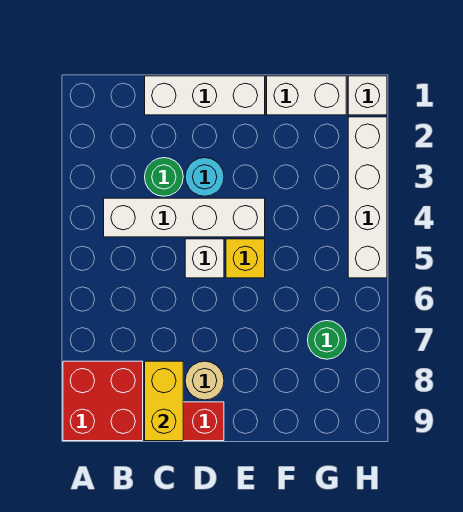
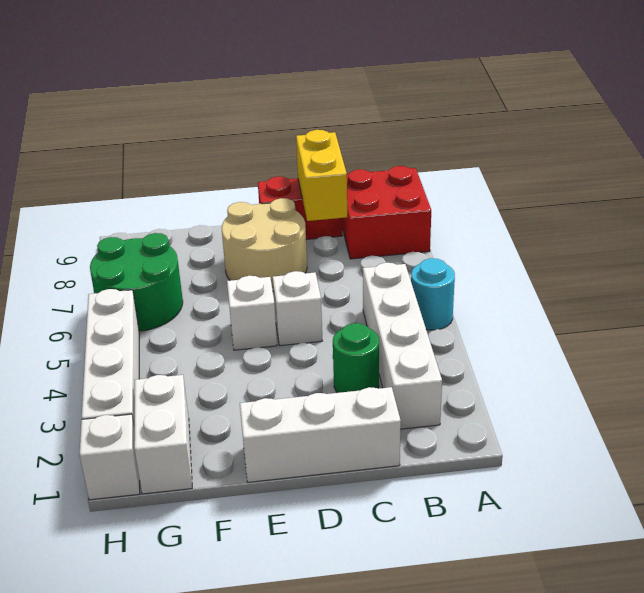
white brick B4:E4 level 1 -> white brick B2:B5 level 1
cyan round brick D3 level 1 -> cyan round brick A5 level 1
tan round brick D8 level 1 -> tan round brick D7:E8 level 1
yellow brick E5 level 1 -> white brick E5 level 1
white brick F1:G1 level 1 -> white brick G1:G2 level 1
green round brick G7 level 1 -> green round brick G6:H7 level 1

